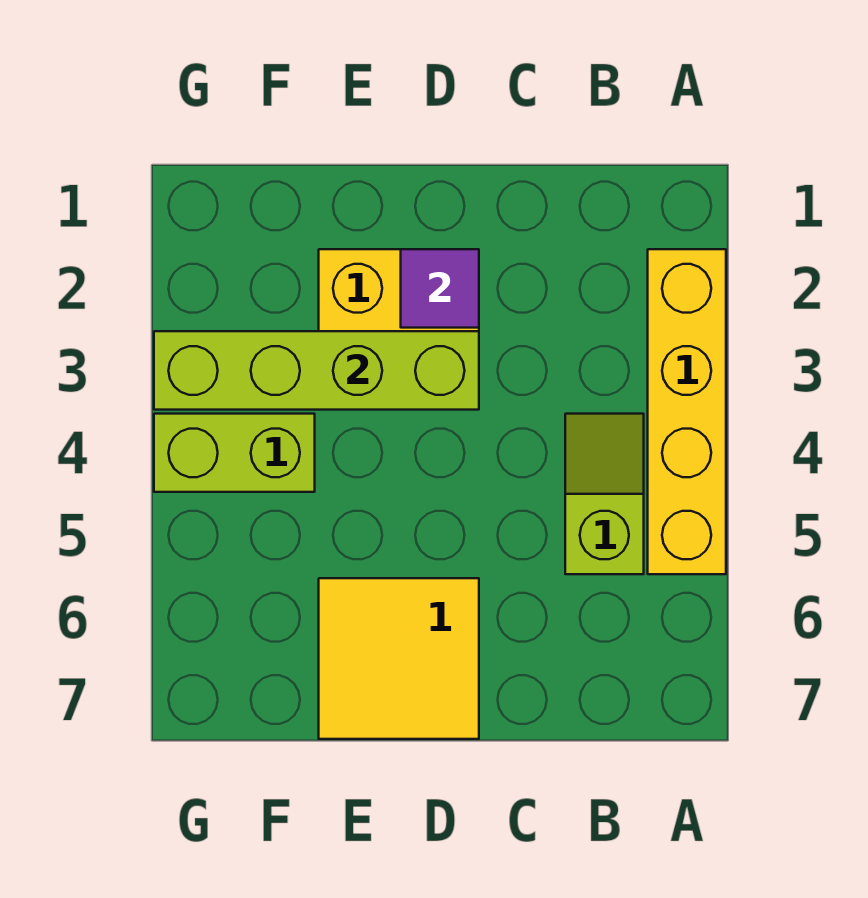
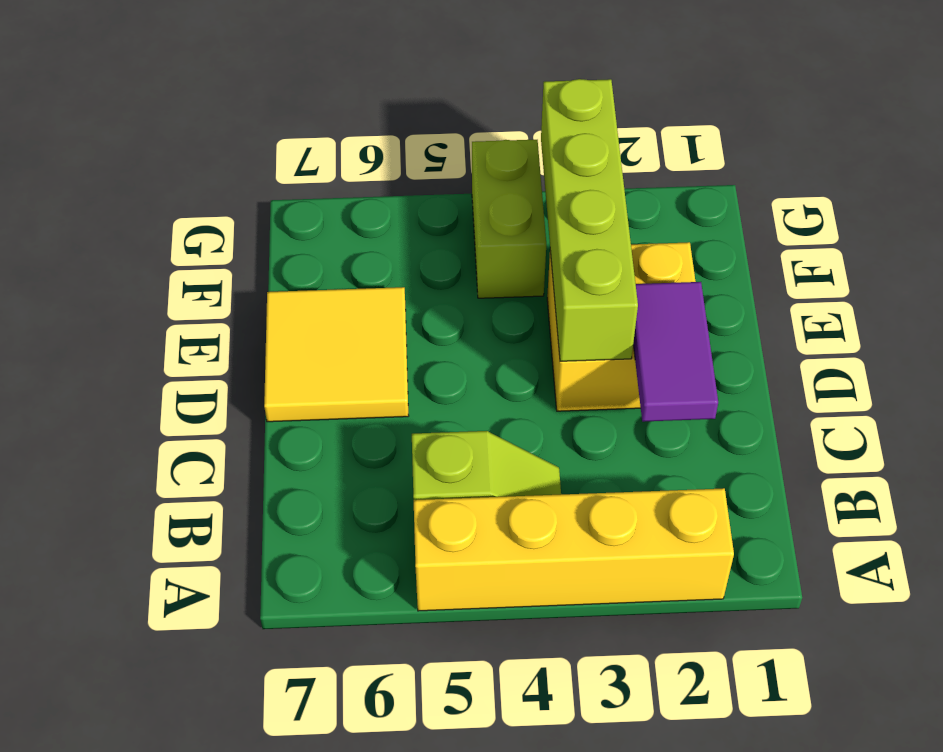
purple tile D2 level 2 -> purple tile C2:D2 level 2

